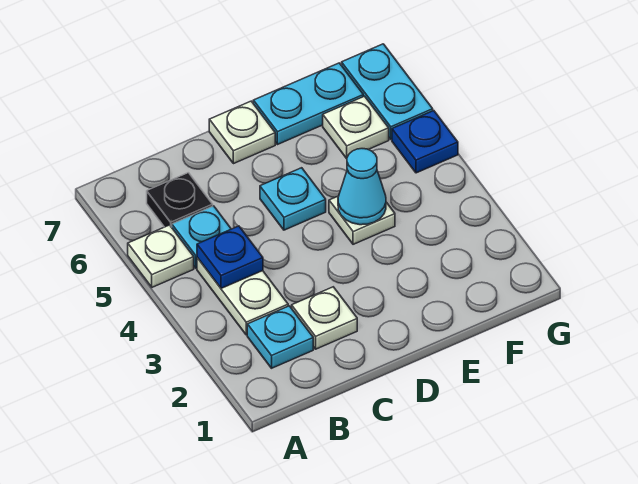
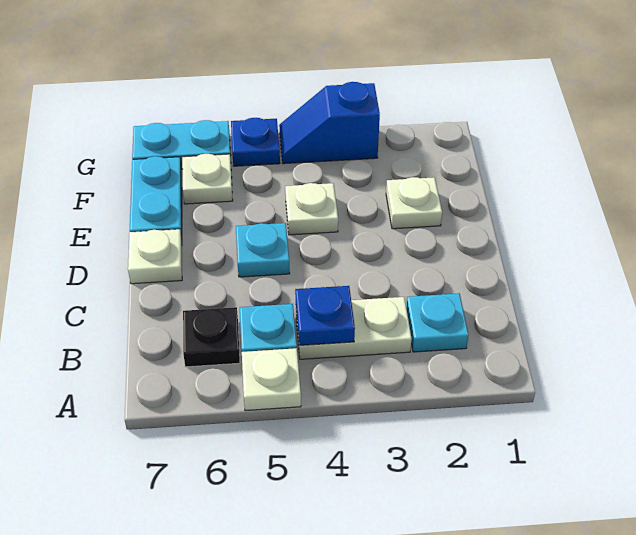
white plate C2 level 1 -> white plate E2 level 1
cyan cone E4 level 2 -> none
none -> blue slope G3:G4 level 1 top 3

